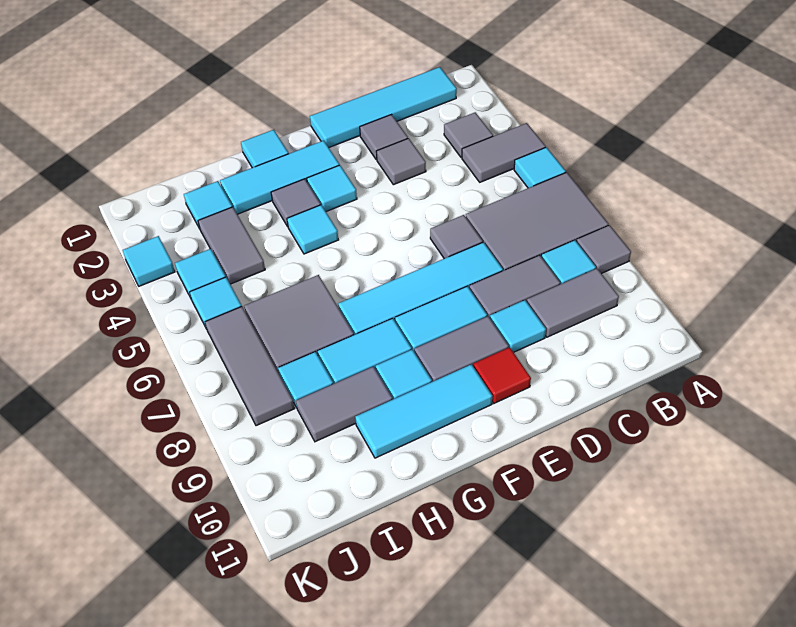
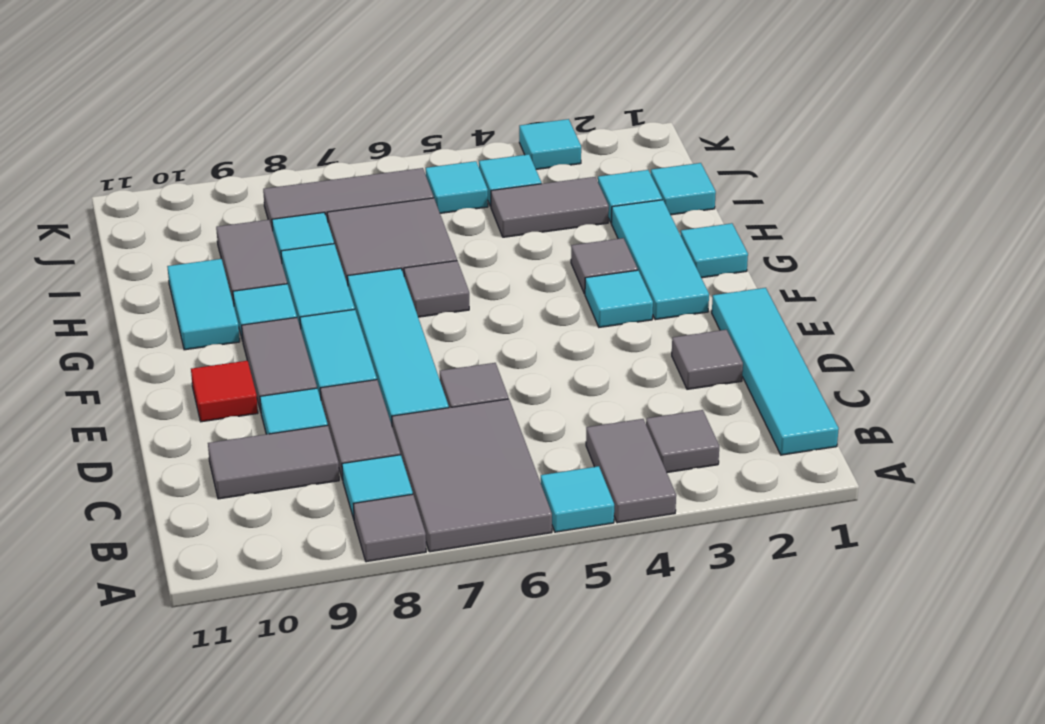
grey tile B9:C9 level 1 -> grey tile C9:C10 level 1
grey tile D3 level 1 -> grey tile G6 level 1
cyan tile F10:H10 level 1 -> cyan tile G10:H10 level 1
cyan tile G4 level 1 -> cyan tile I1 level 1

